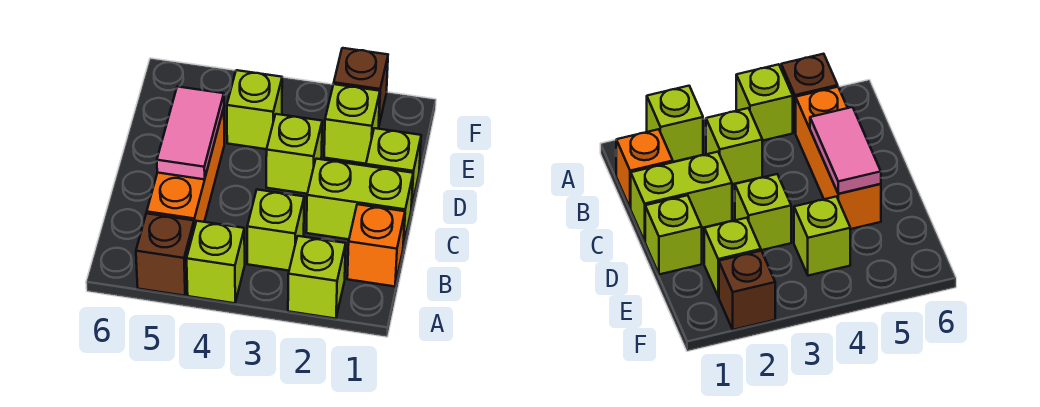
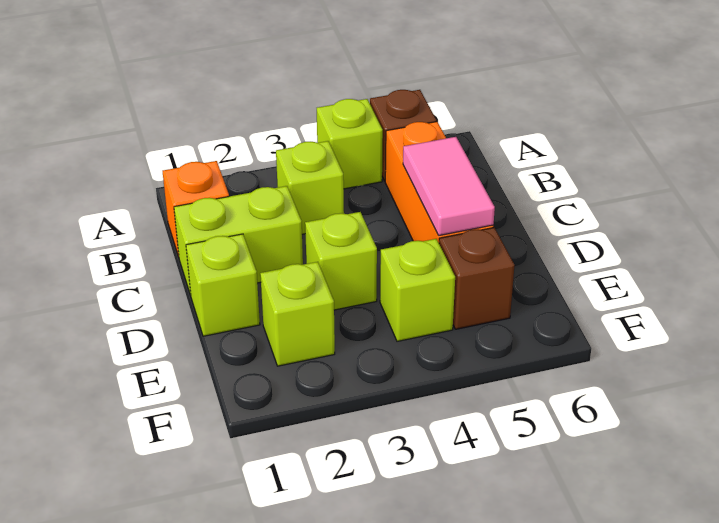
lime brick A2 level 1 -> none
brown brick F2 level 1 -> brown brick E5 level 1

